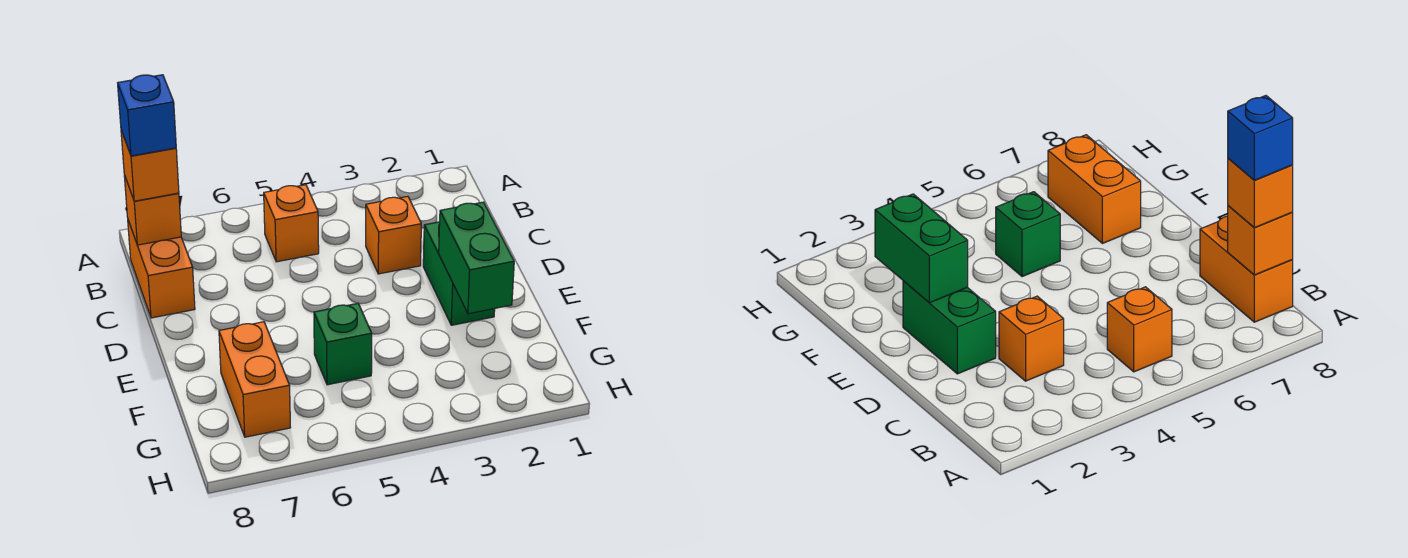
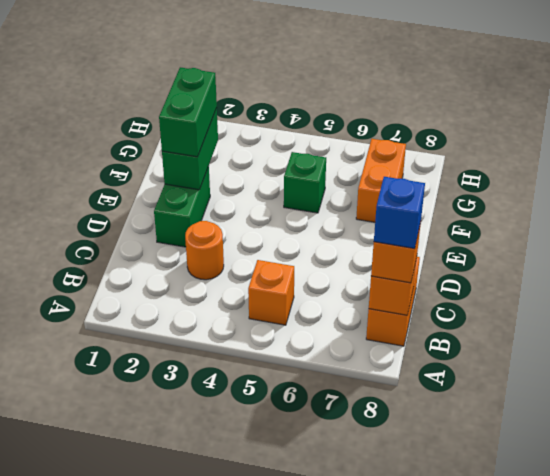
orange brick C3 level 1 -> orange round brick C3 level 1
none -> green brick E2:F2 level 3

